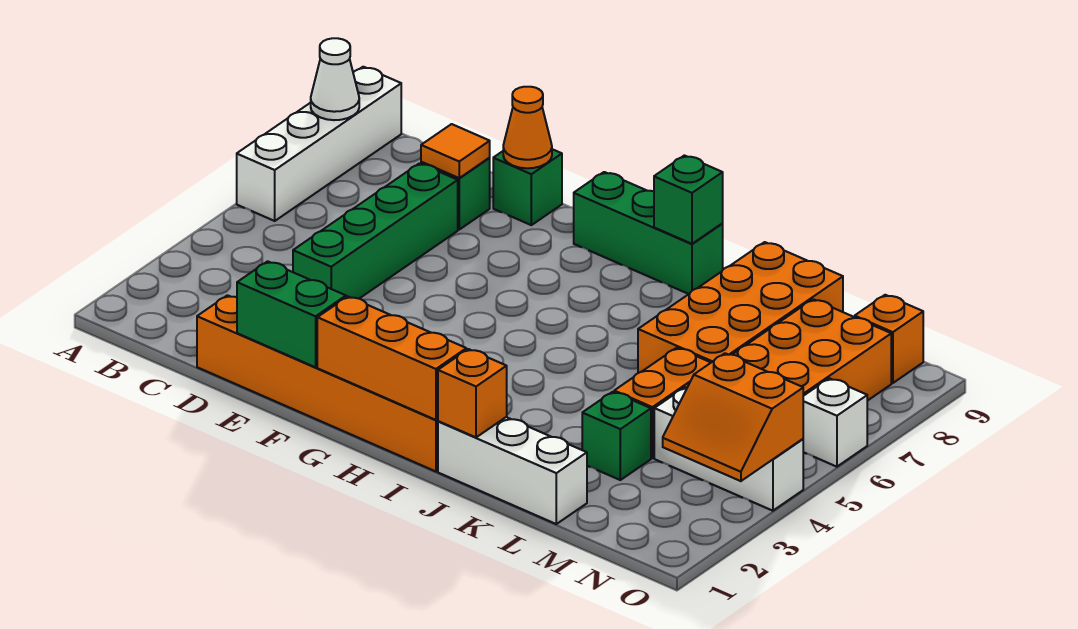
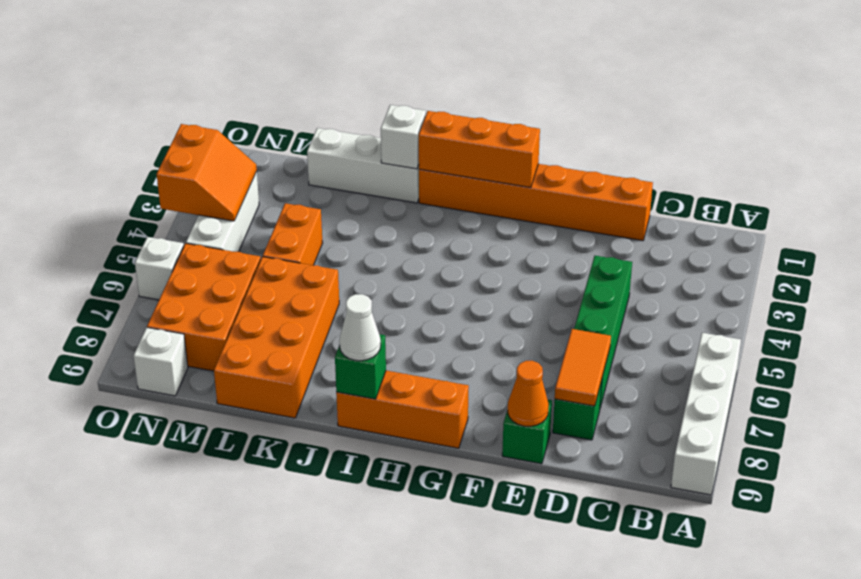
white cone A8 level 2 -> white cone I9 level 3
orange tile D8 level 2 -> orange tile D7:D8 level 2
green brick E1:F1 level 2 -> none
green brick G9:I9 level 1 -> orange brick G9:I9 level 1
orange brick J1 level 2 -> white brick J1 level 2
green brick L3 level 1 -> none
white brick M4:O4 level 1 -> white brick N3:N5 level 1
orange slope N3:O4 level 2 top 4 -> orange slope N3:O4 level 2 top O
orange brick N9 level 1 -> white brick N9 level 1

